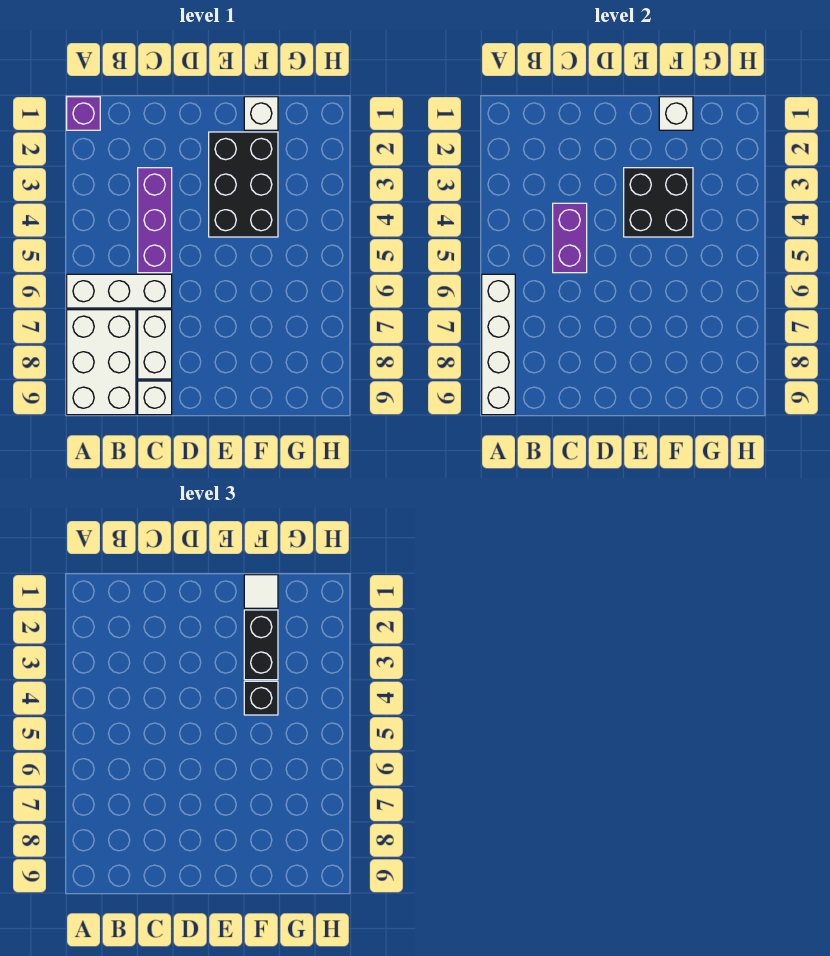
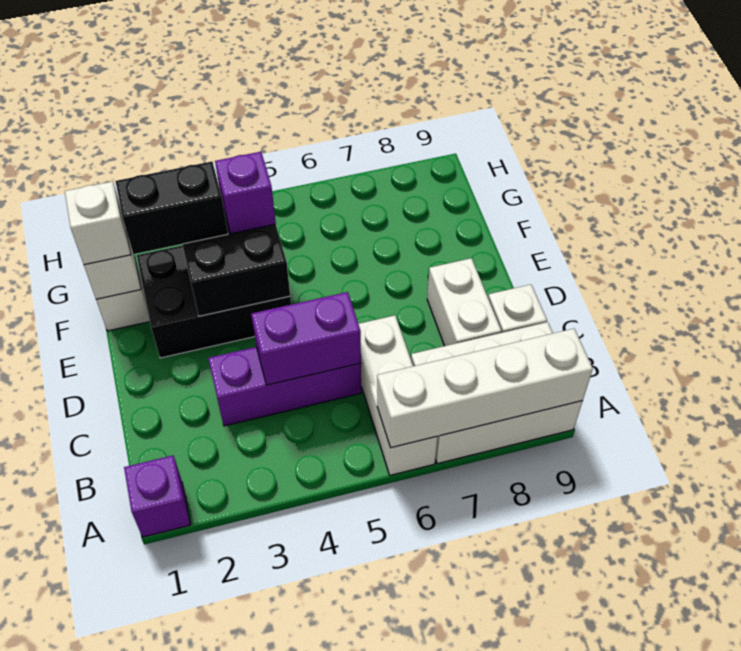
white brick C7:C8 level 1 -> white brick C8:D8 level 1
white tile F1 level 3 -> white brick F1 level 3
black brick F4 level 3 -> purple brick F4 level 3

